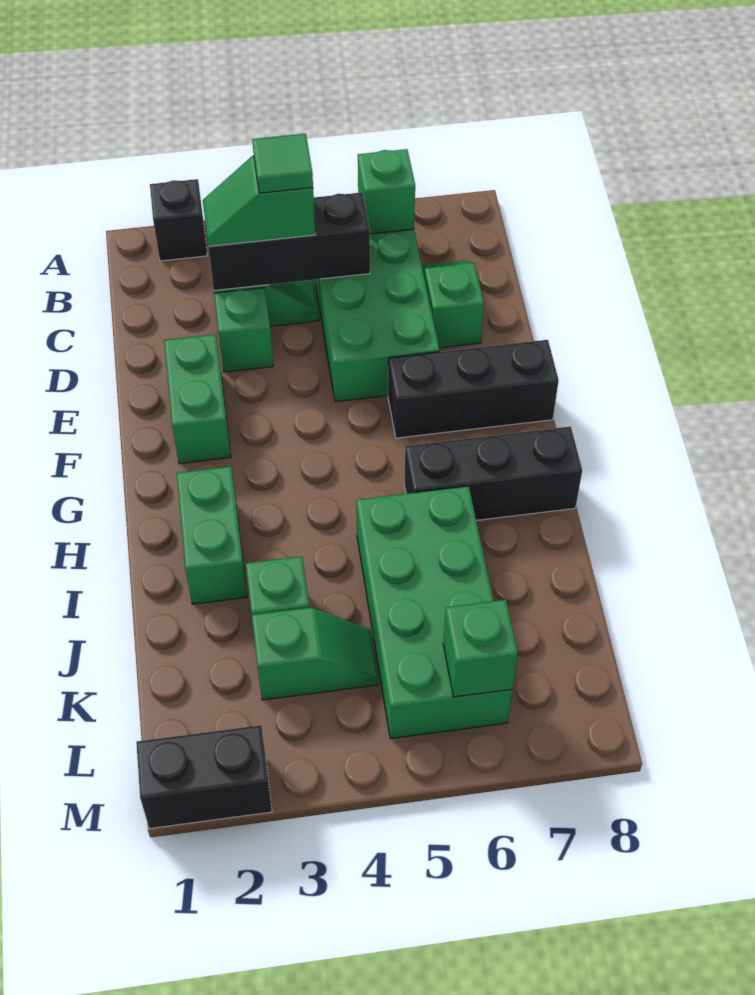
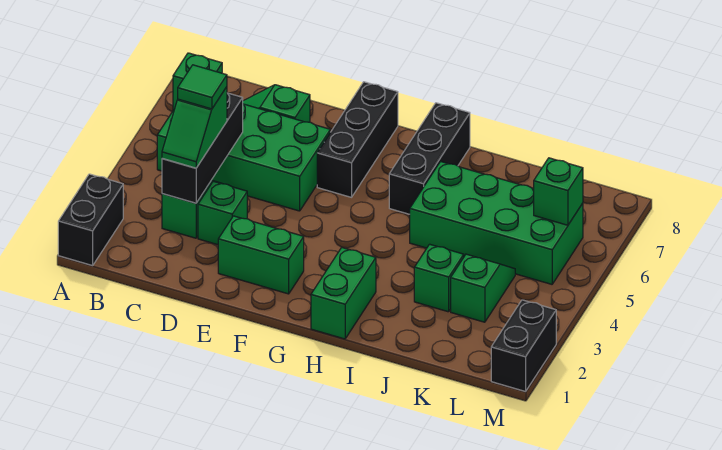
black brick A2 level 1 -> black brick A1:A2 level 1
green brick H2:I2 level 1 -> green brick H1:H2 level 1

